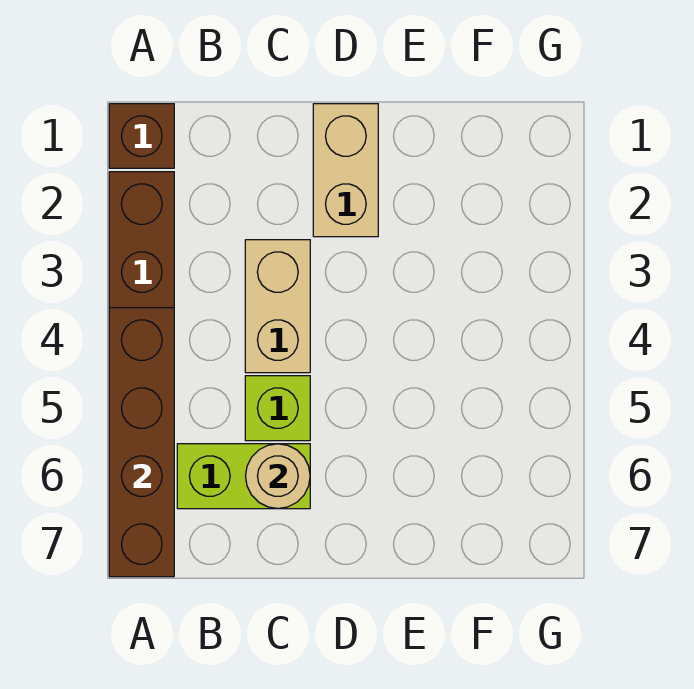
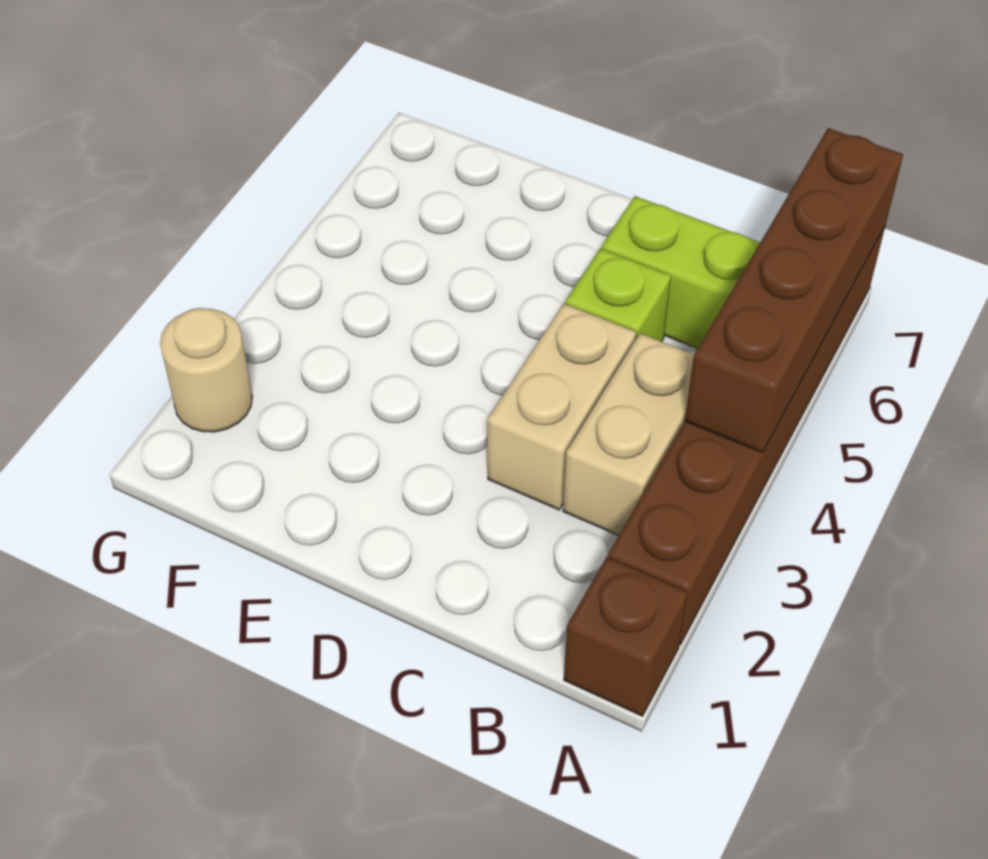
tan round brick C6 level 2 -> tan round brick G2 level 1
tan brick D1:D2 level 1 -> tan brick B3:B4 level 1

